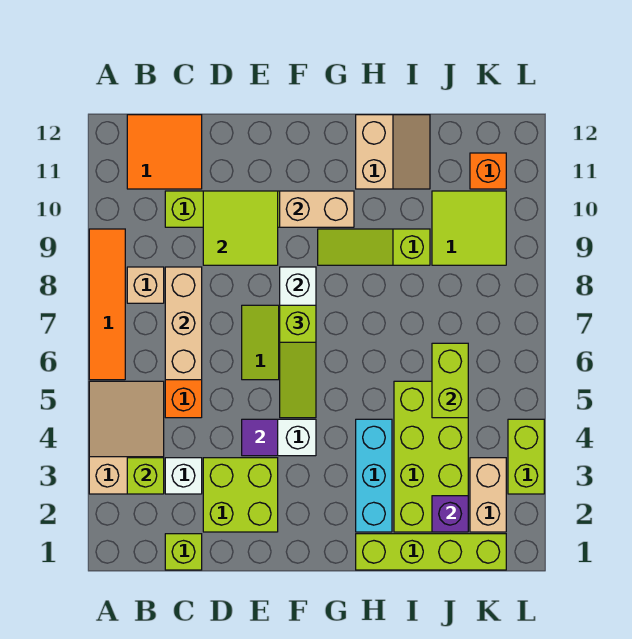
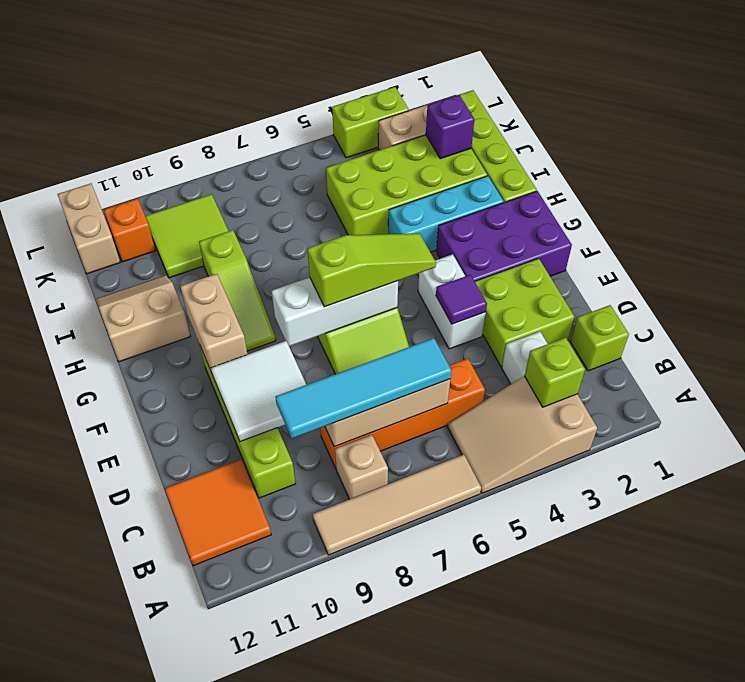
orange tile A6:A9 level 1 -> tan tile A6:A9 level 1
none -> cyan tile C6:C9 level 3
lime tile D9:E10 level 2 -> white tile D9:E10 level 2
none -> purple brick F1:G3 level 1
lime brick J5:J6 level 2 -> none
none -> tan brick K12:L12 level 1

